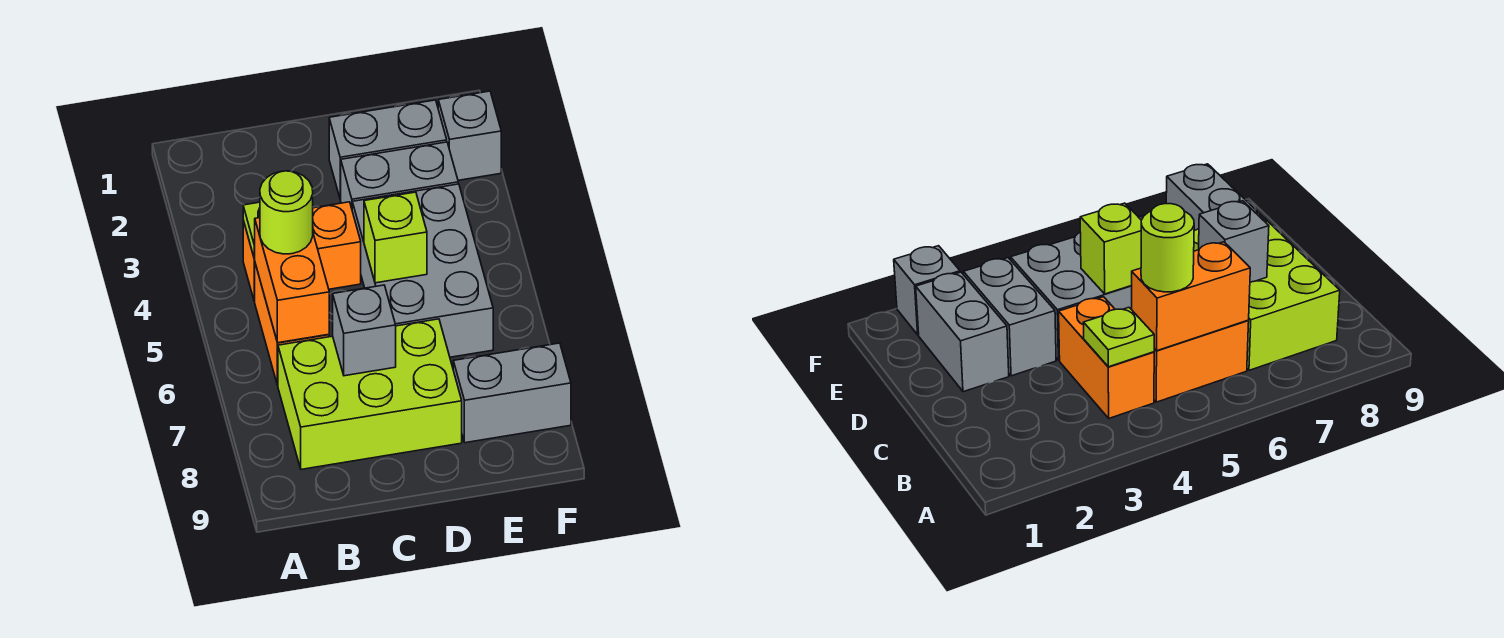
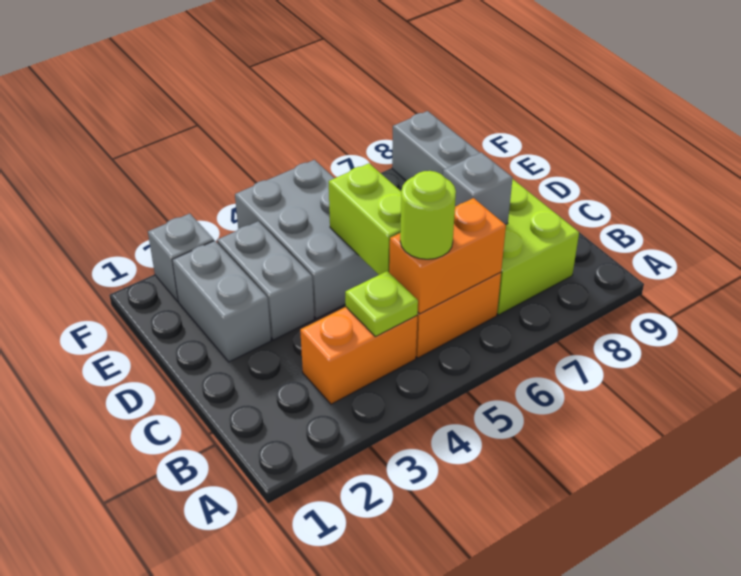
orange brick B4:C4 level 1 -> orange brick B3:B4 level 1
grey brick D4:E6 level 1 -> grey brick D4:F5 level 1
lime brick D5 level 2 -> lime brick C5:D5 level 2

